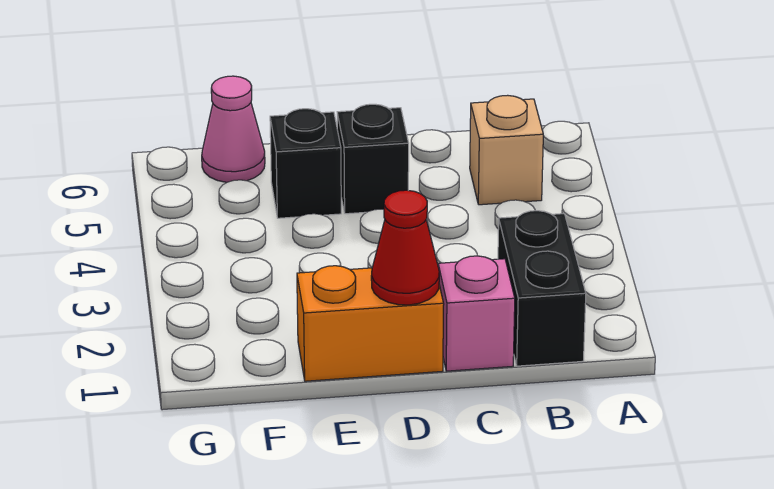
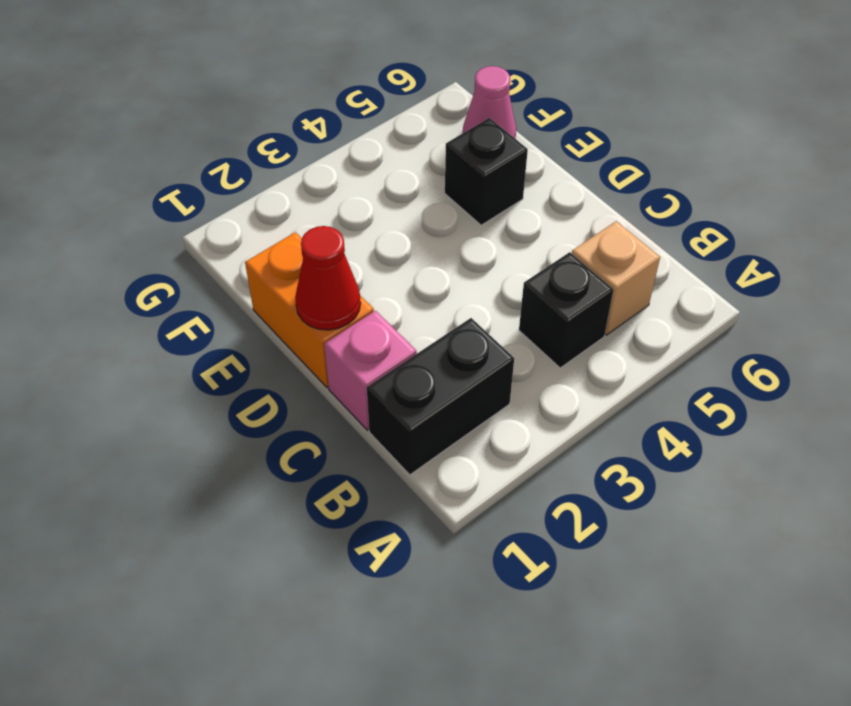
black brick D5 level 1 -> black brick B4 level 1

